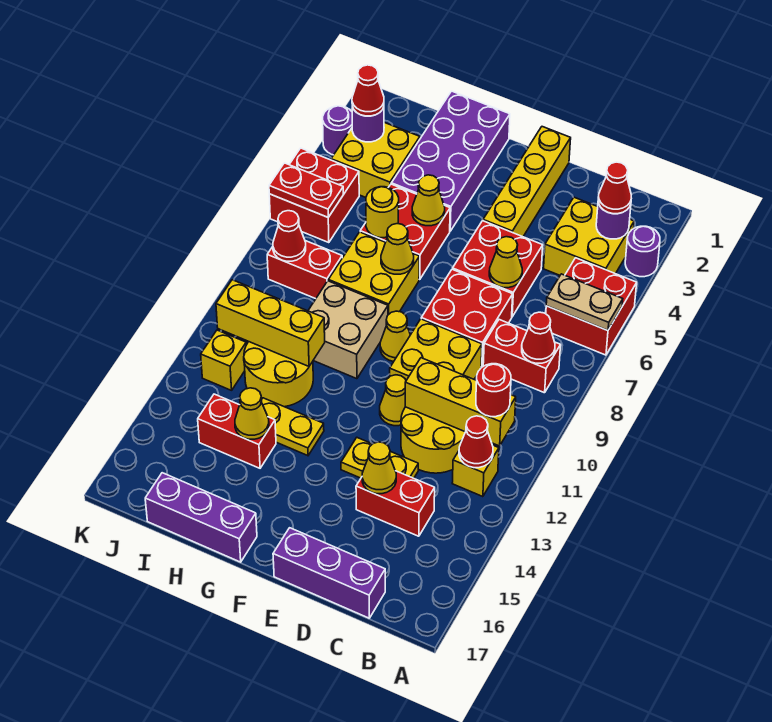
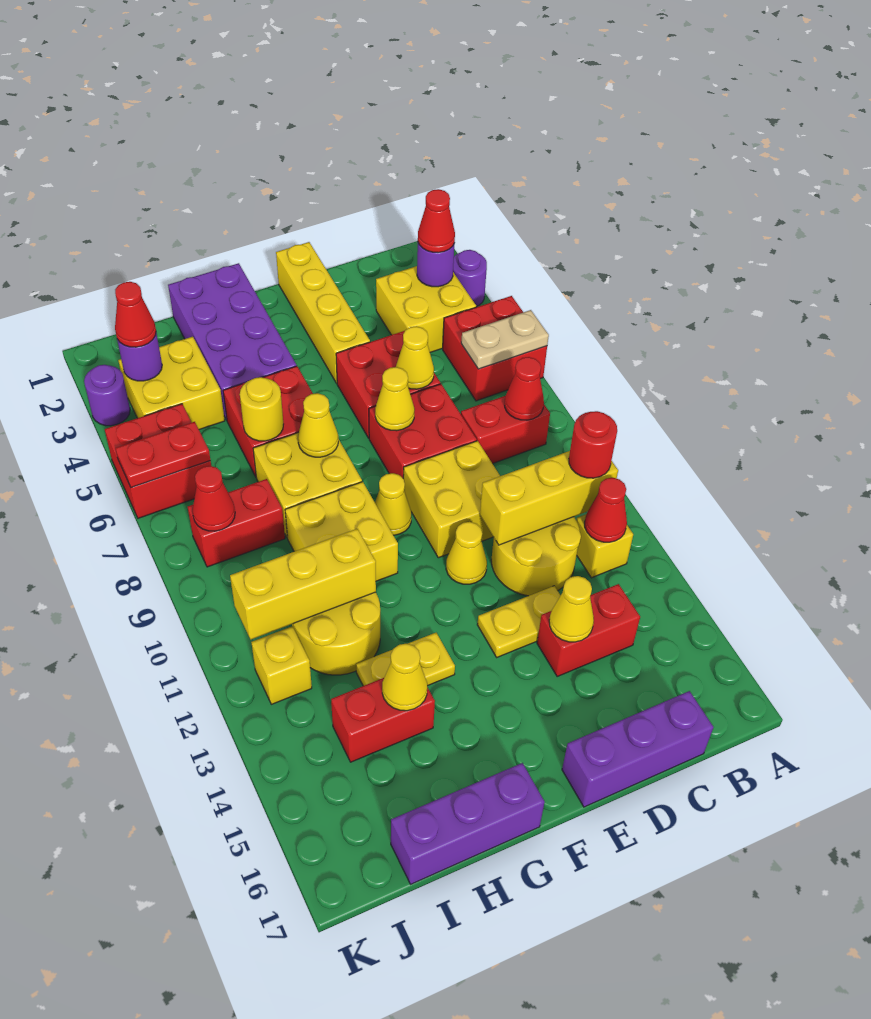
yellow cone G5 level 2 -> yellow cone E7 level 2
tan brick G9:H10 level 1 -> yellow brick G9:H10 level 1

